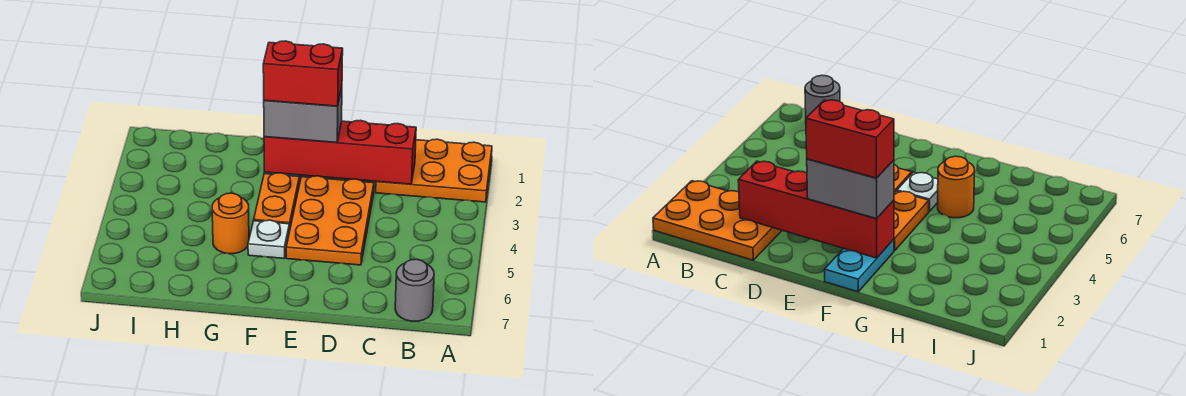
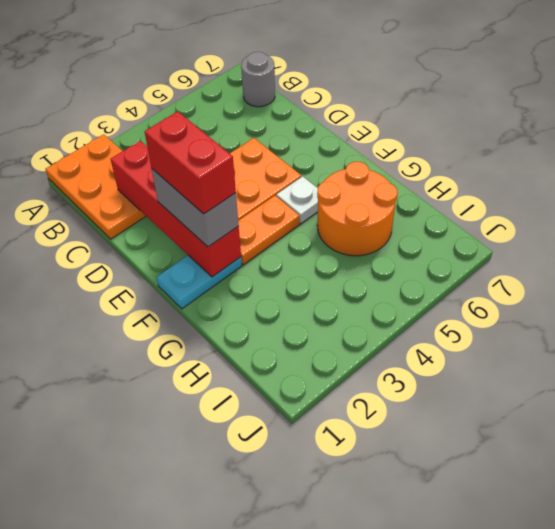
orange round brick G5 level 1 -> orange round brick G5:H6 level 1

